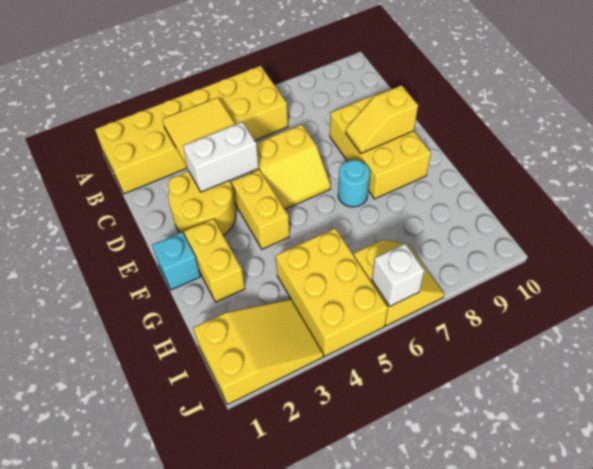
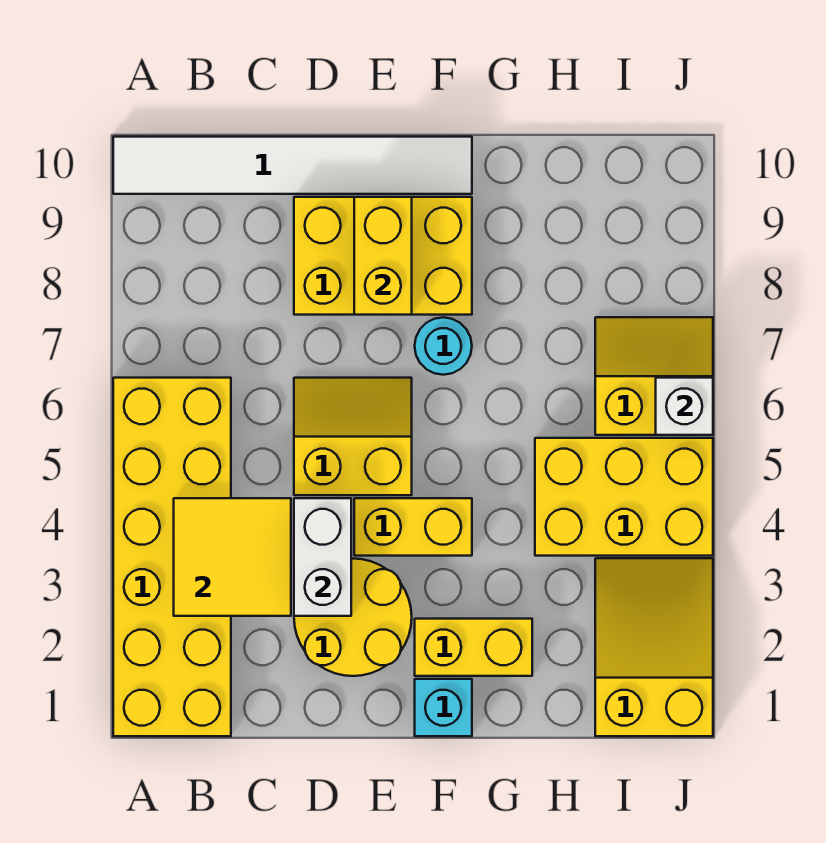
none -> white tile A10:F10 level 1
yellow slope D5:E6 level 1 top D -> yellow slope D5:E6 level 1 top 5
yellow slope E8:E9 level 2 top 9 -> yellow brick E8:E9 level 2

